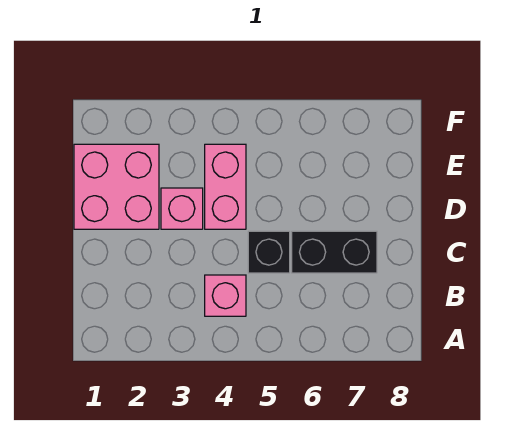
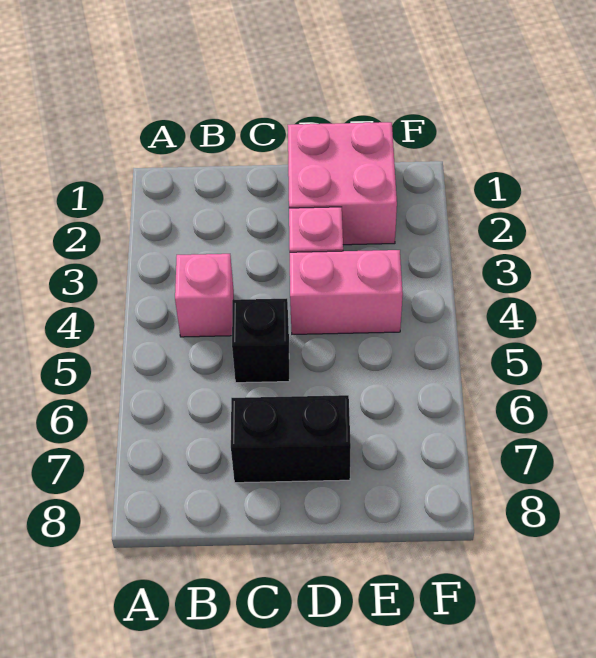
black brick C6:C7 level 1 -> black brick C7:D7 level 1

